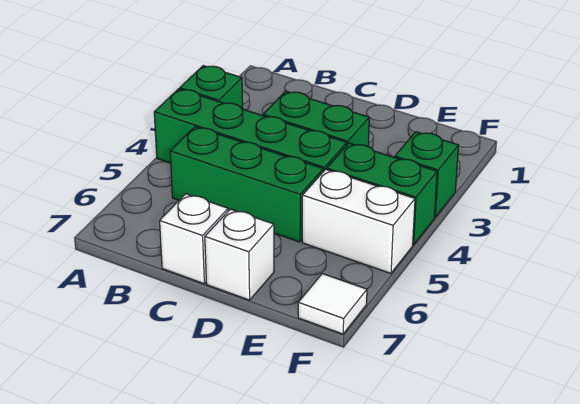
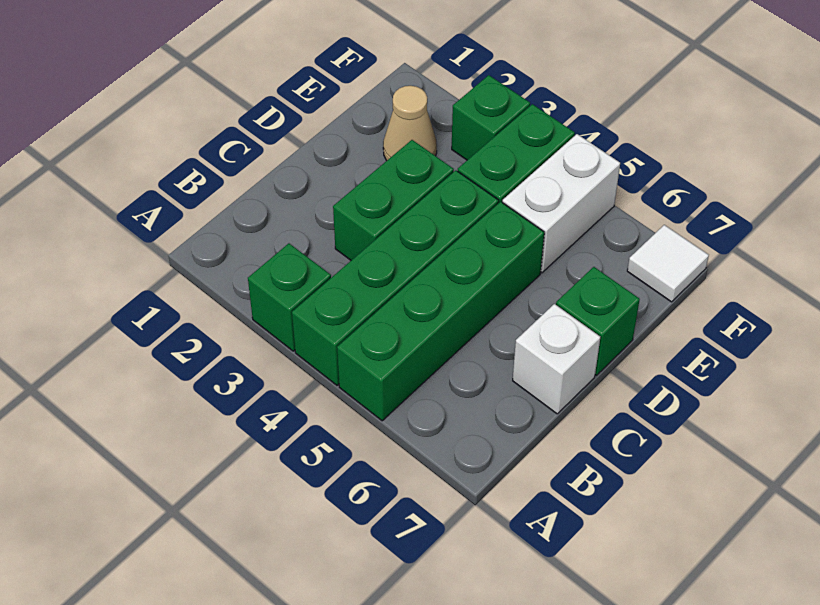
green brick B5:D5 level 1 -> green brick A5:D5 level 1
white brick D7 level 1 -> green brick D7 level 1
none -> tan cone E2 level 1

